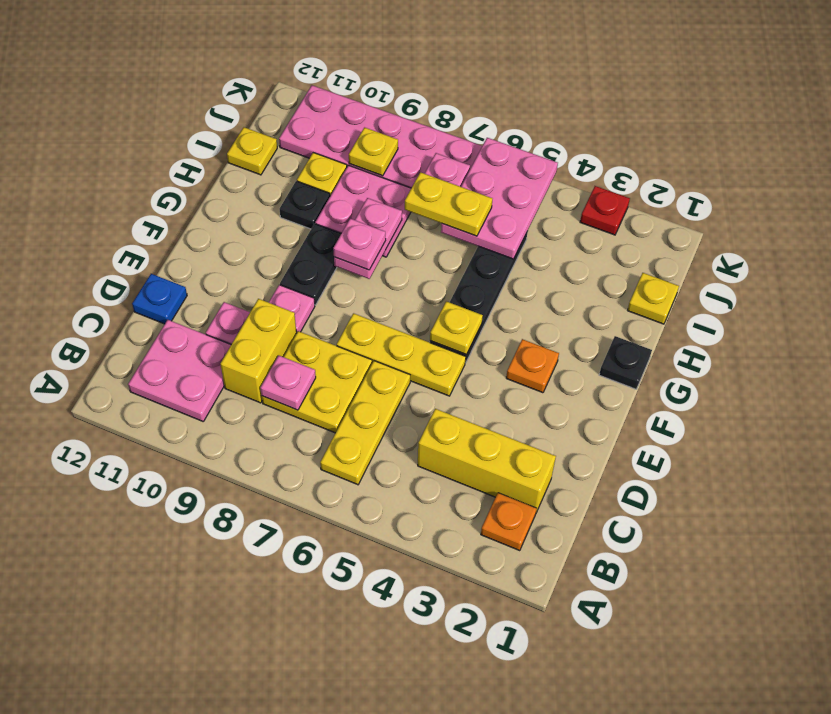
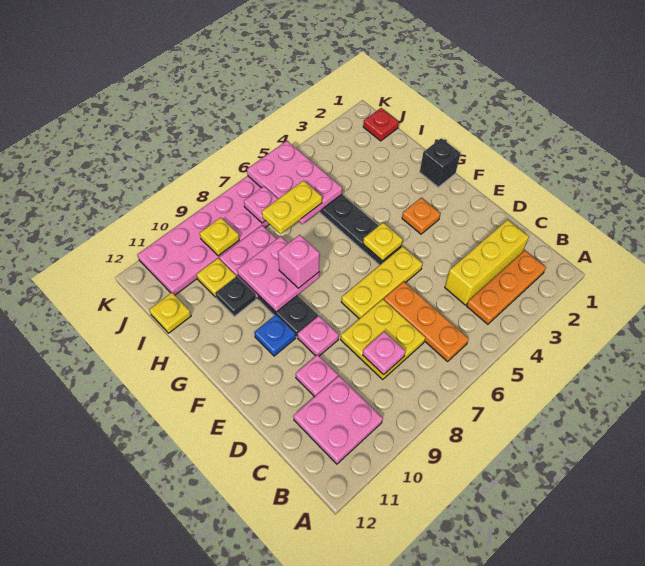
orange plate B2 level 1 -> orange plate B2:B4 level 1
yellow plate B6:D6 level 1 -> orange plate B6:D6 level 1
yellow brick C9:D9 level 1 -> none
blue plate D12 level 1 -> blue plate F10 level 1
black plate G1 level 1 -> black brick G1 level 1
pink plate G8:H8 level 2 -> pink plate G8:H9 level 2
pink plate G8 level 3 -> pink brick G8 level 3
yellow plate I1 level 1 -> none
red plate K3 level 1 -> red plate J1 level 1

